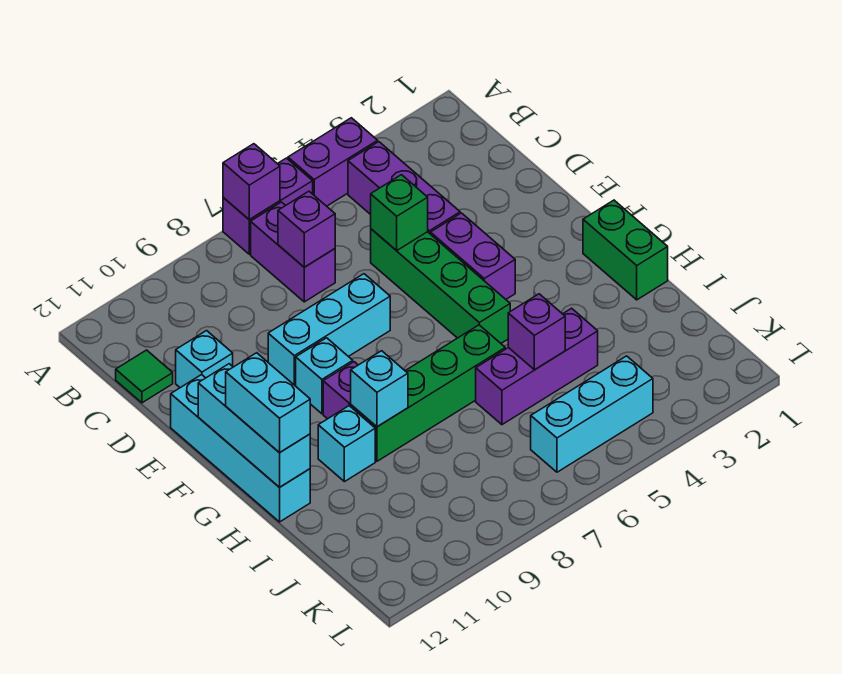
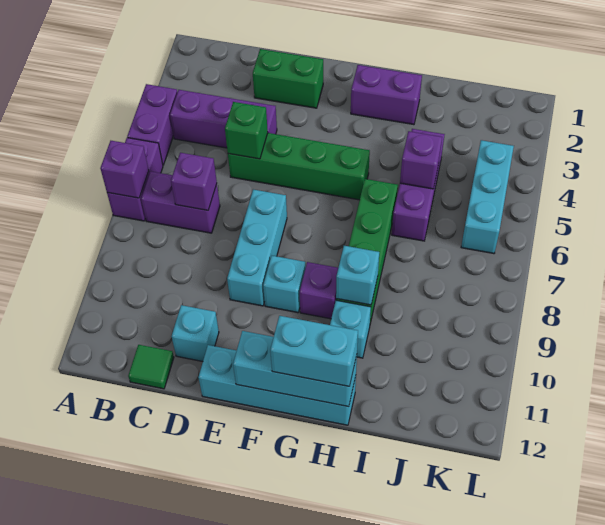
purple brick E4:F4 level 1 -> purple brick G2:H2 level 1
green brick G1:H1 level 1 -> green brick D2:E2 level 1

